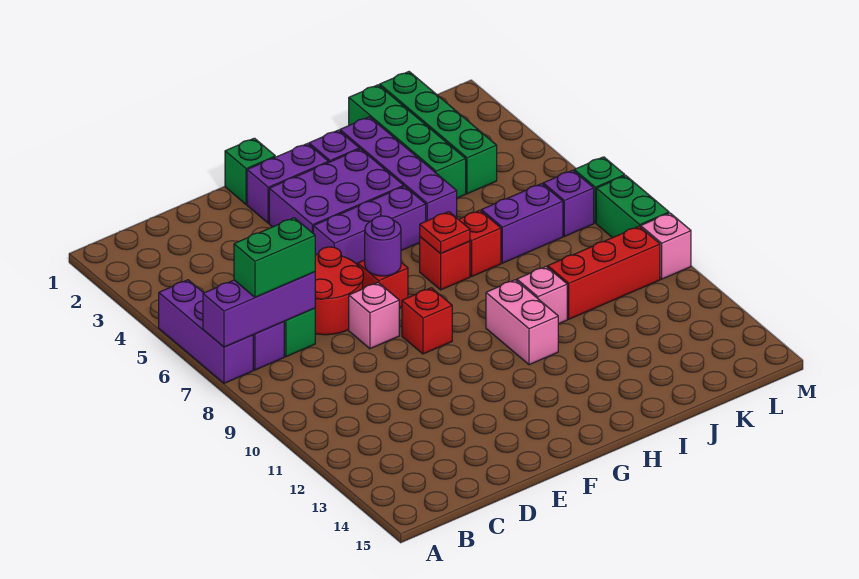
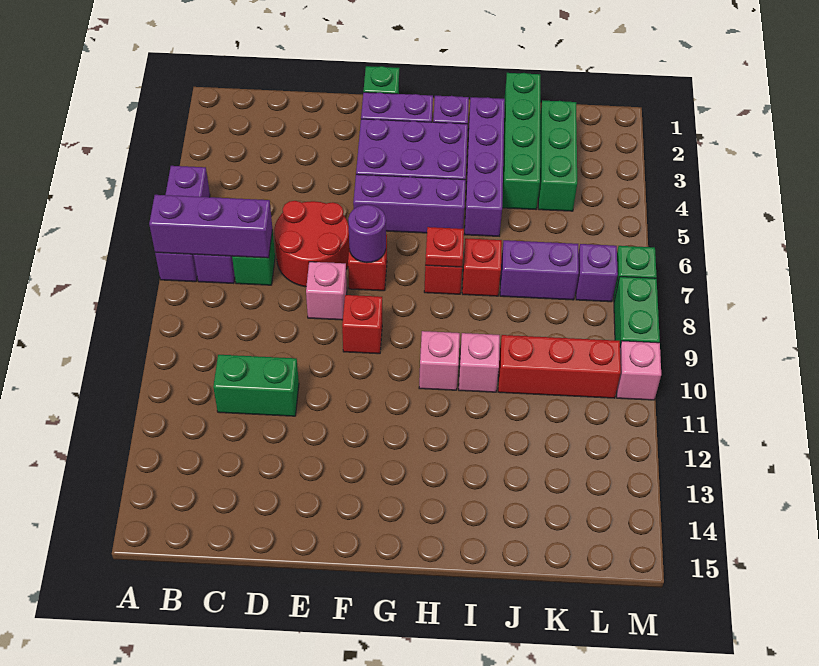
green brick B7:C7 level 3 -> green brick C11:D11 level 1
pink brick H10:H11 level 1 -> pink brick H10 level 1
green brick K1:K4 level 1 -> green brick K2:K4 level 1

